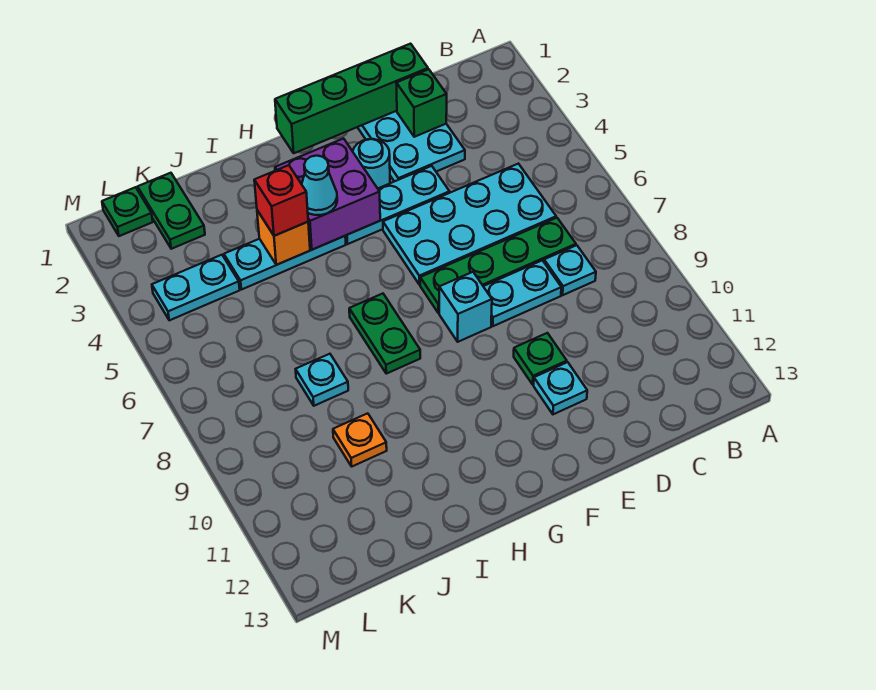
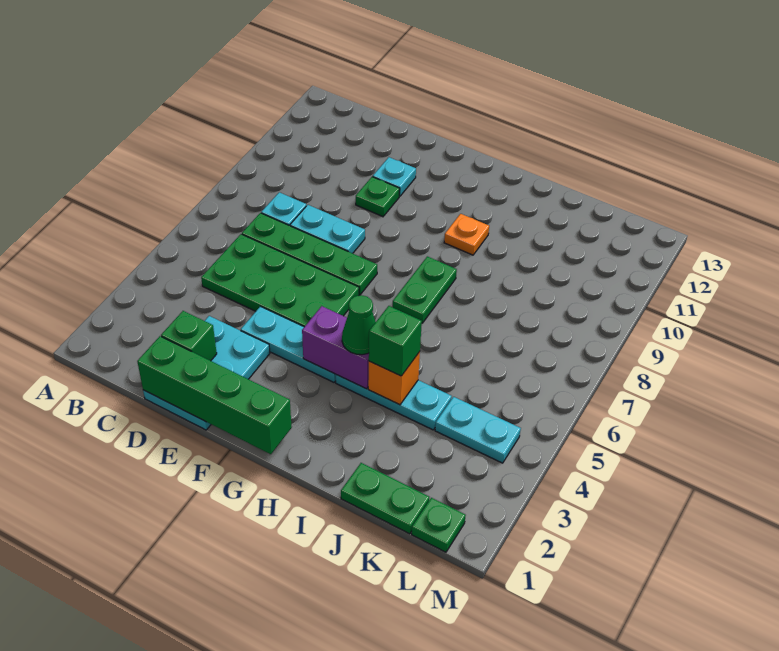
cyan plate C5:F6 level 1 -> green plate C5:F6 level 1
cyan round brick F3 level 1 -> none
cyan brick F8 level 1 -> none
purple brick G3:H4 level 2 -> purple brick G4:H4 level 2
cyan cone H4 level 3 -> green cone H4 level 3
red brick I4 level 3 -> green brick I4 level 3
cyan plate J8 level 1 -> none
orange plate J10 level 1 -> orange plate H10 level 1
green plate K1:K2 level 1 -> green plate J1:K1 level 1

